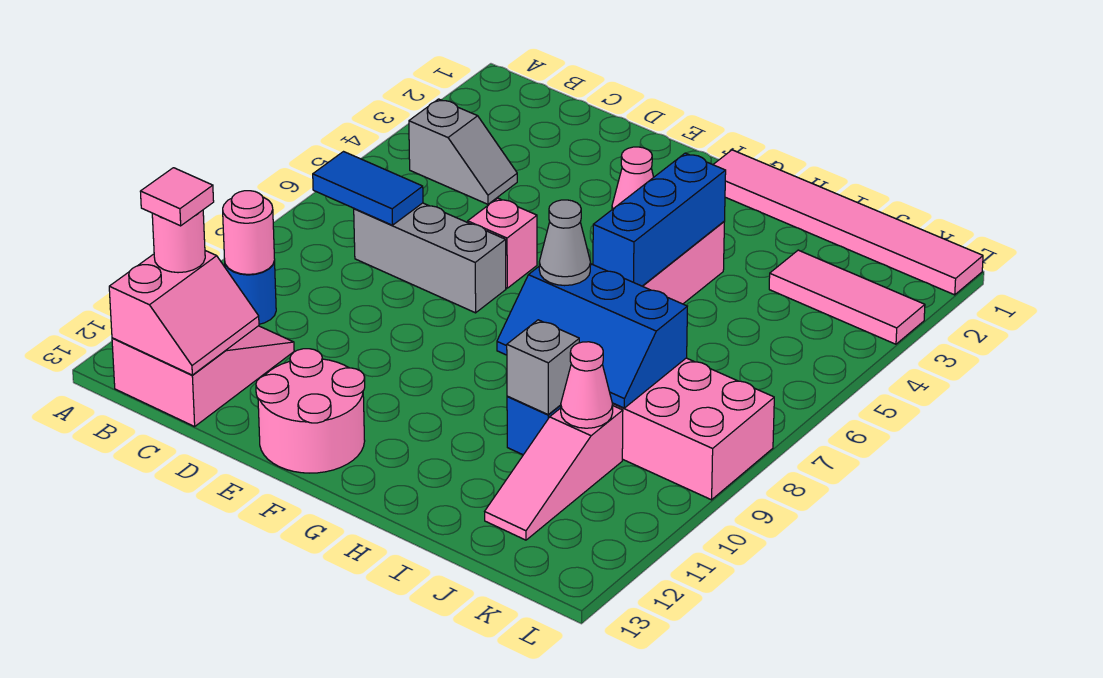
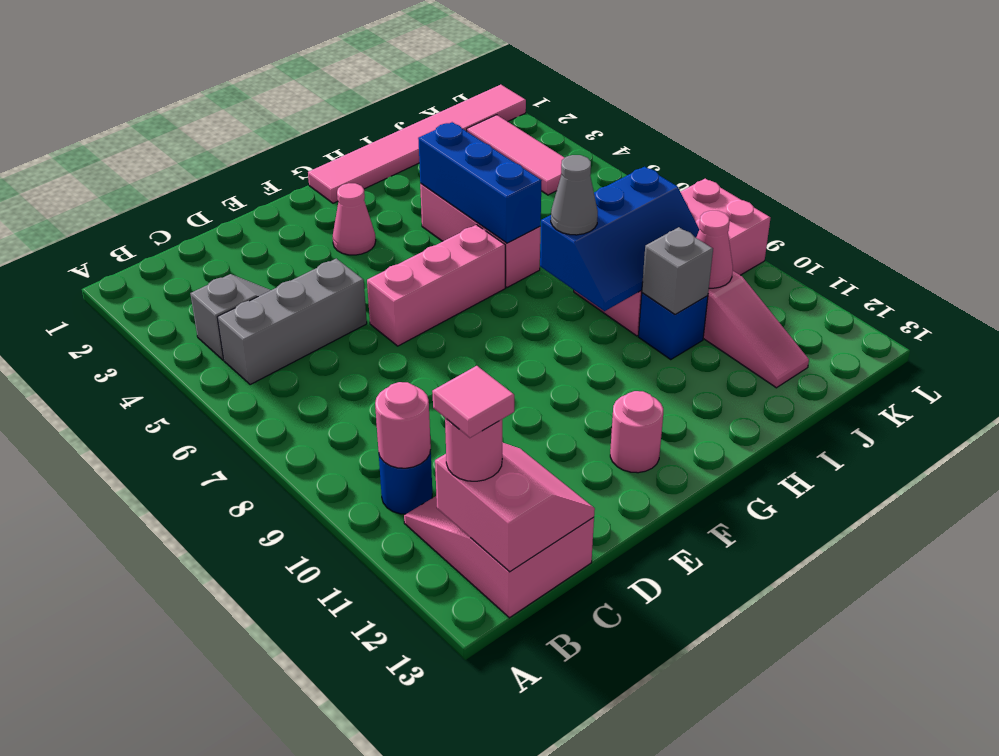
blue tile B7:C7 level 2 -> none
grey brick C7:E7 level 1 -> grey brick B5:D5 level 1
pink brick E6 level 1 -> pink brick E6:G6 level 1
pink round brick E12:F13 level 1 -> pink round brick F12 level 1
pink tile J3:L3 level 1 -> pink tile K2:K4 level 1

